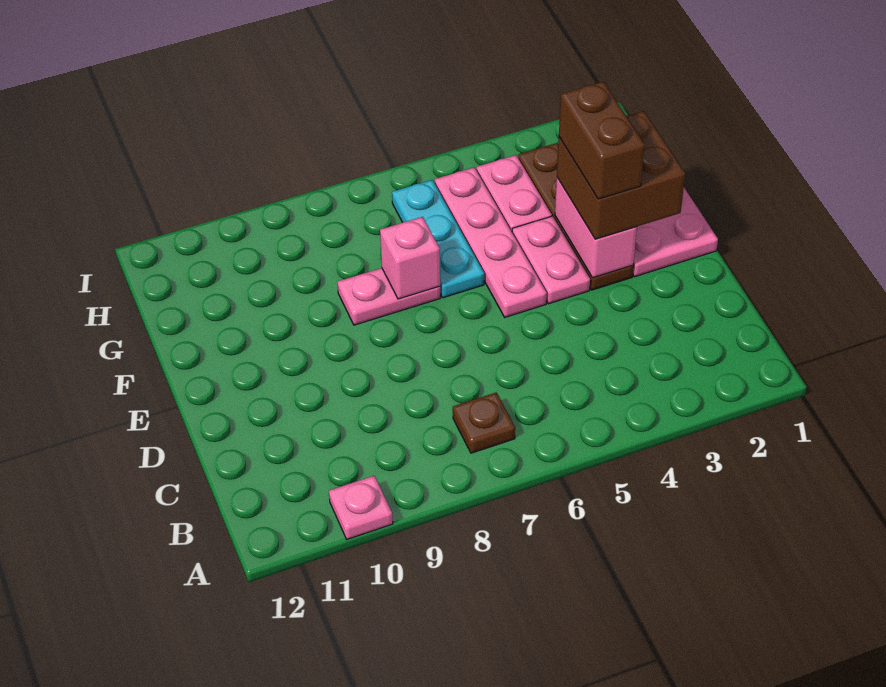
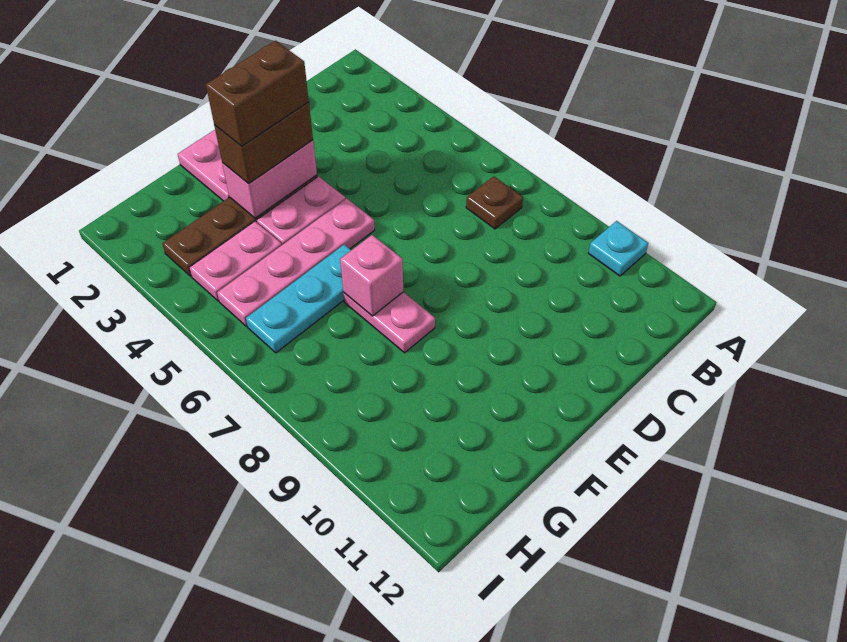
pink plate A10 level 1 -> cyan plate A10 level 1
brown brick E2:F3 level 3 -> brown brick E3:F3 level 3

